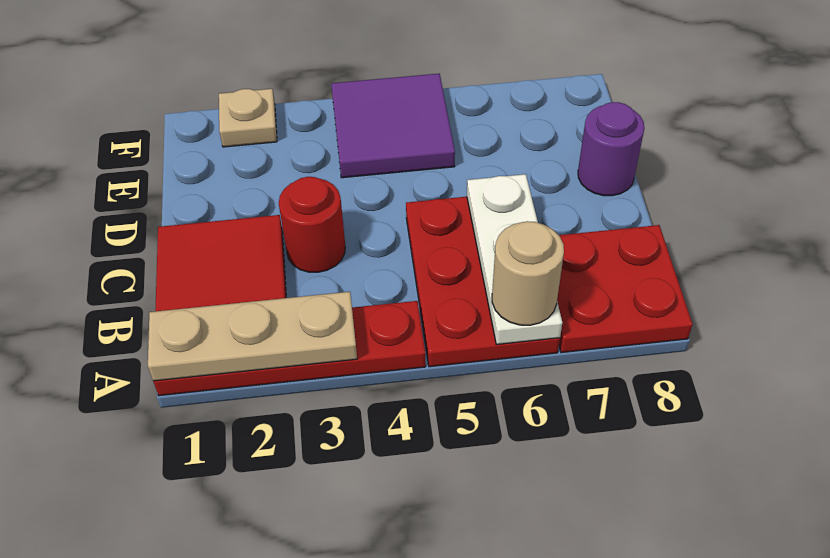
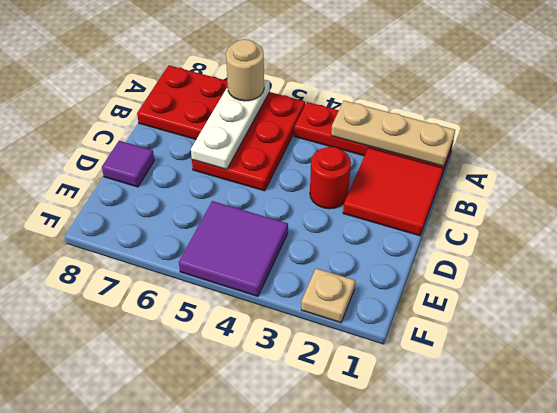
purple round brick D8 level 1 -> purple tile D8 level 1

